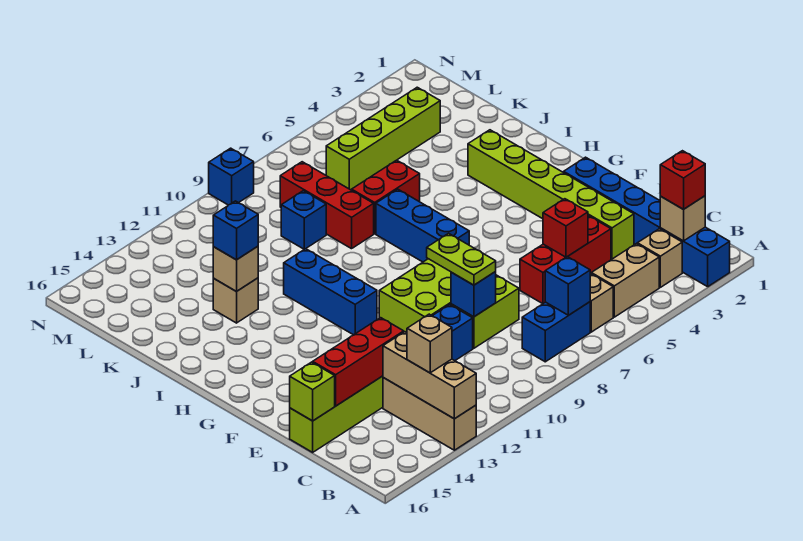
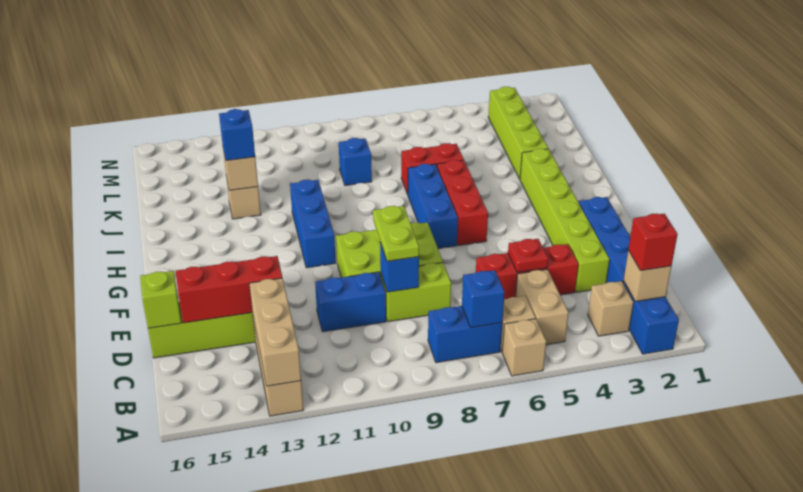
tan brick B4:B5 level 1 -> tan brick B5:C5 level 1
tan brick B13 level 3 -> tan brick A6 level 1
red brick D5 level 2 -> red plate D5 level 2
red brick J8:L8 level 1 -> red brick G6:I6 level 1
lime brick L3:L6 level 1 -> lime brick J3:M3 level 1
blue brick N9 level 1 -> none

